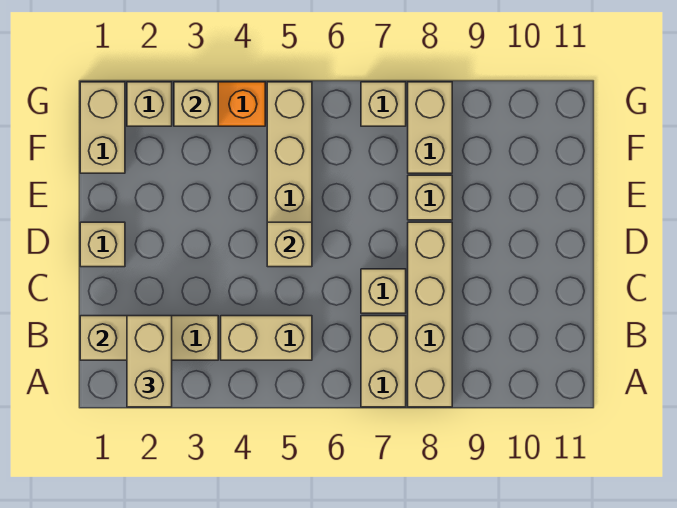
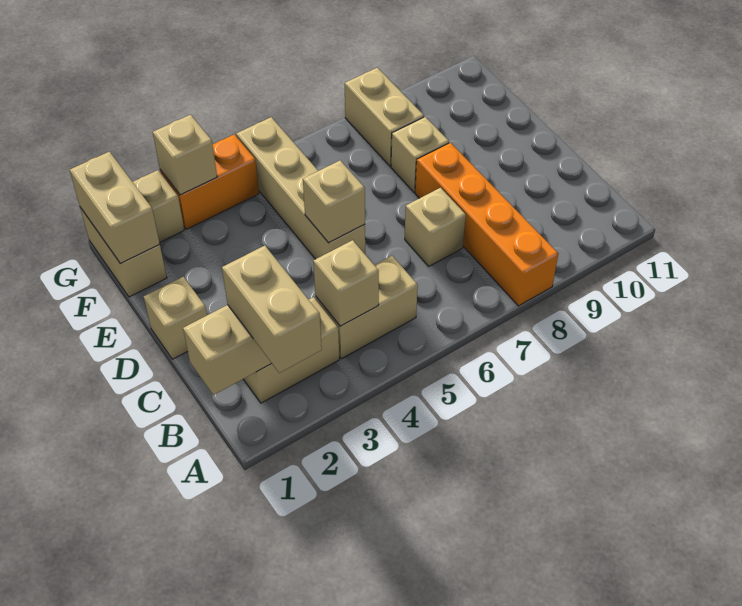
tan brick A7:B7 level 1 -> tan brick F1:G1 level 2
tan brick A8:D8 level 1 -> orange brick A8:D8 level 1
tan brick G7 level 1 -> tan brick B4 level 2

